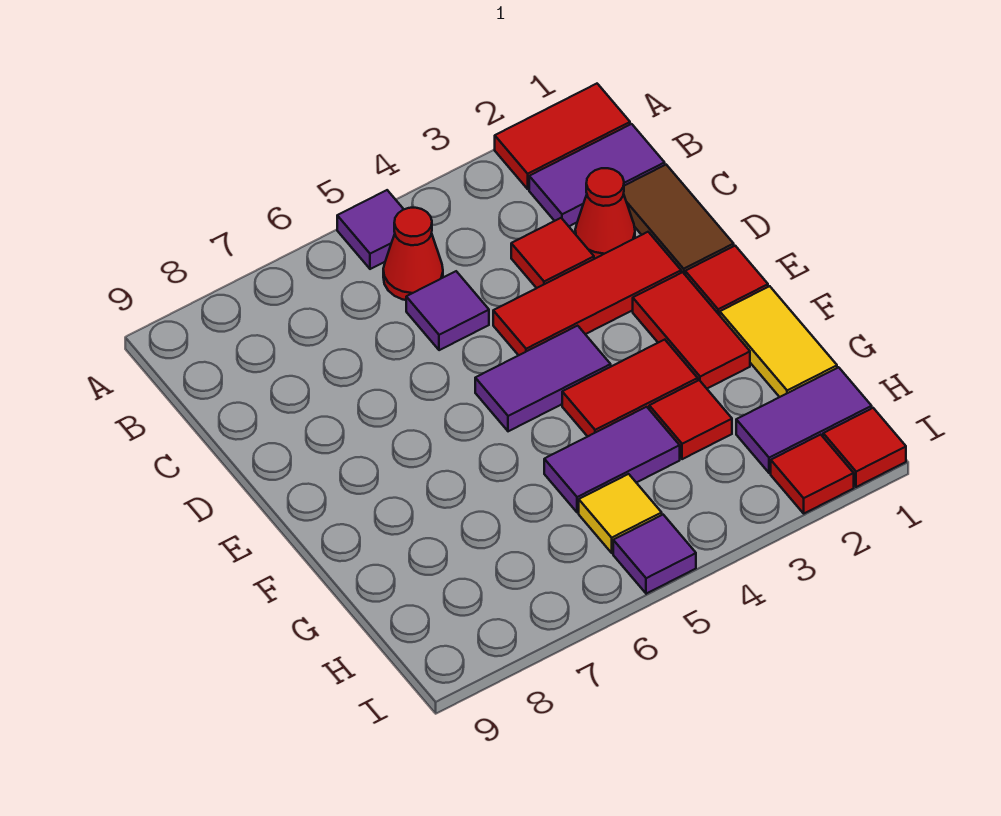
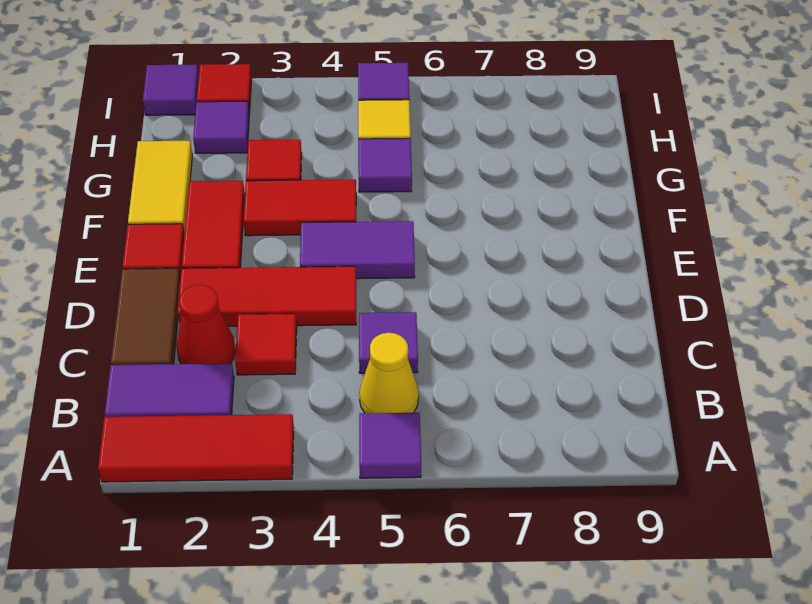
red tile A1:A2 level 1 -> red tile A1:A3 level 1
red cone B5 level 1 -> yellow cone B5 level 1
purple tile G4:G5 level 1 -> purple tile G5 level 1
purple tile H1:H2 level 1 -> purple tile H2 level 1
red tile I1 level 1 -> purple tile I1 level 1

